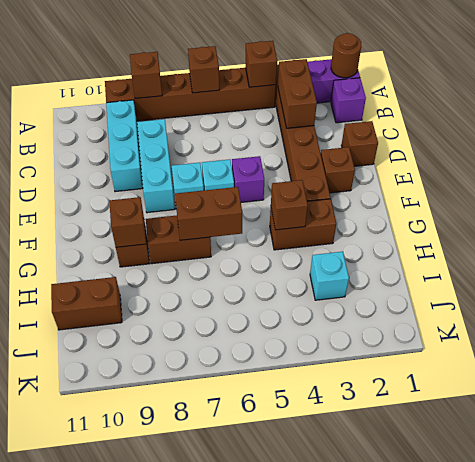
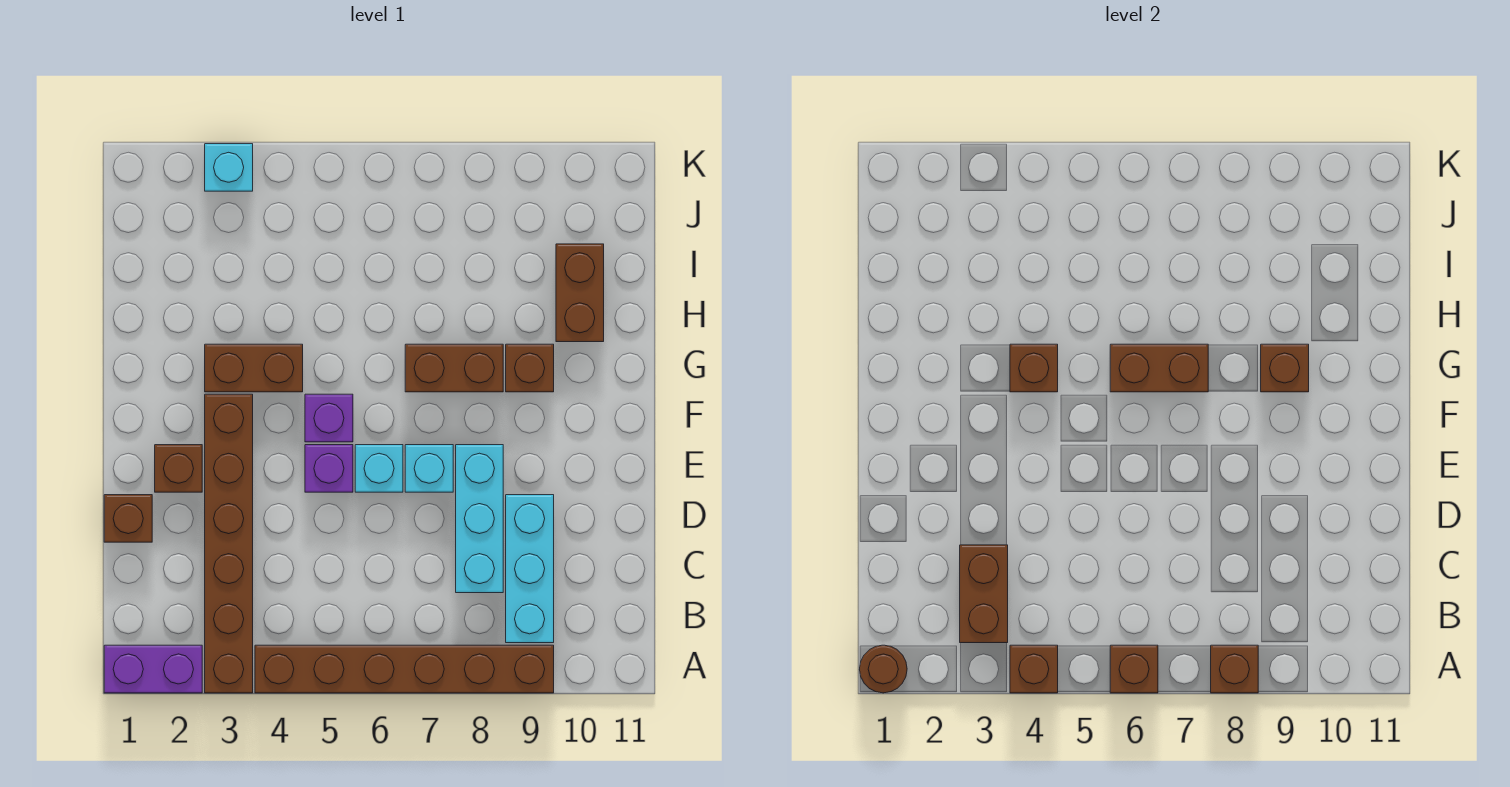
purple brick B1 level 1 -> purple brick F5 level 1
cyan brick I3 level 1 -> cyan brick K3 level 1
brown brick I10:I11 level 1 -> brown brick H10:I10 level 1

